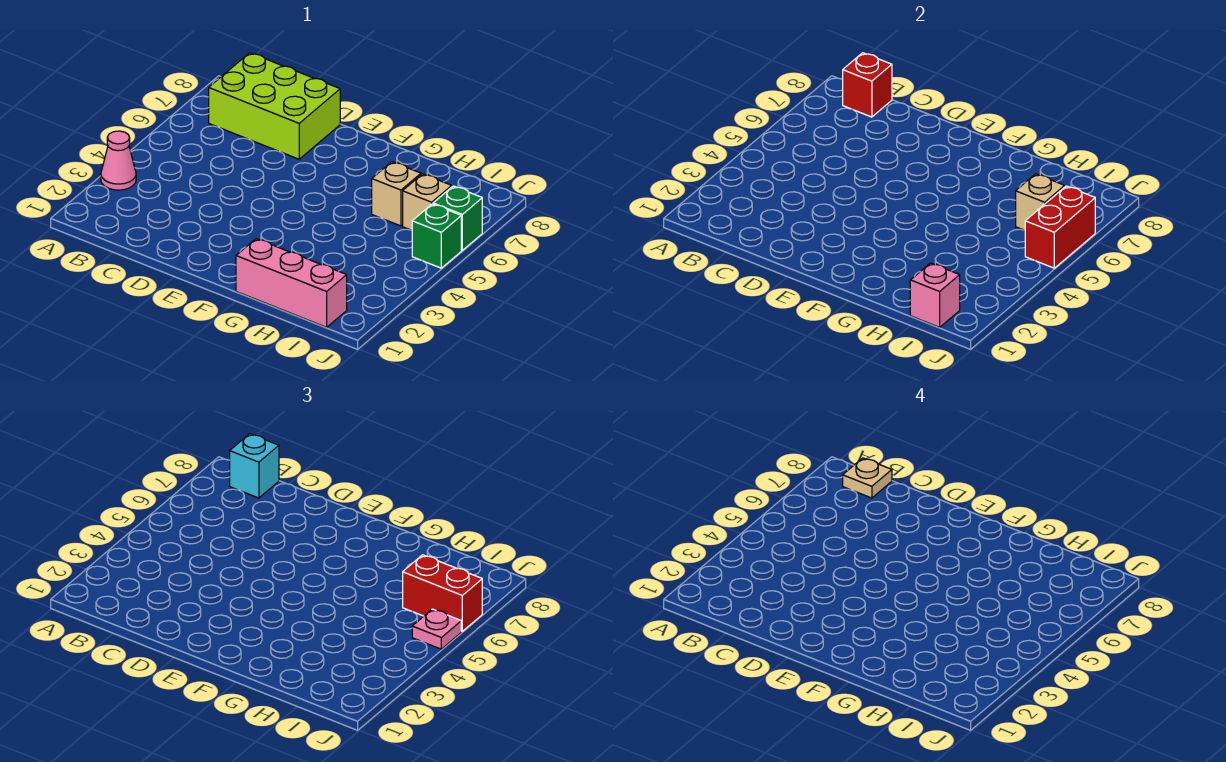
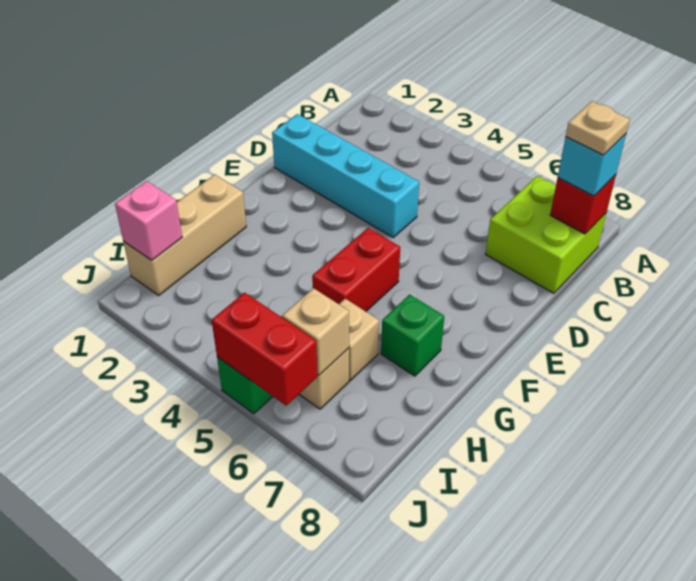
pink cone A3 level 1 -> none
lime brick B7:D8 level 1 -> lime brick B7:C8 level 1
none -> cyan brick D1:D4 level 1
pink brick G1:I1 level 1 -> tan brick G1:I1 level 1
red brick I6:J6 level 3 -> red brick F5:G5 level 1
pink plate J5 level 3 -> none
green brick J6 level 1 -> green brick G7 level 1

